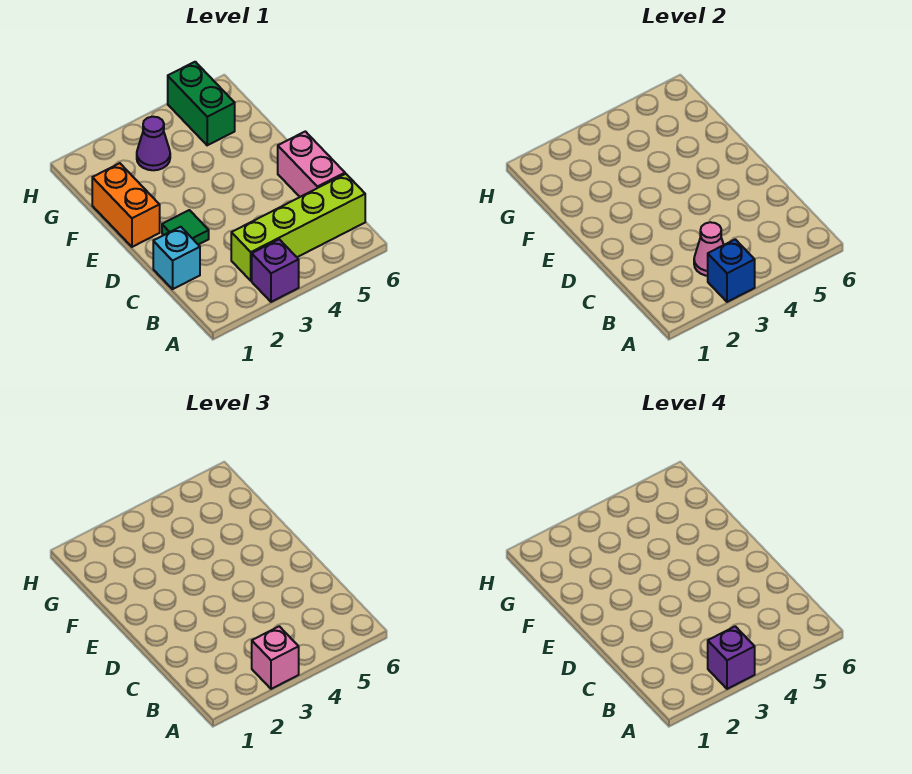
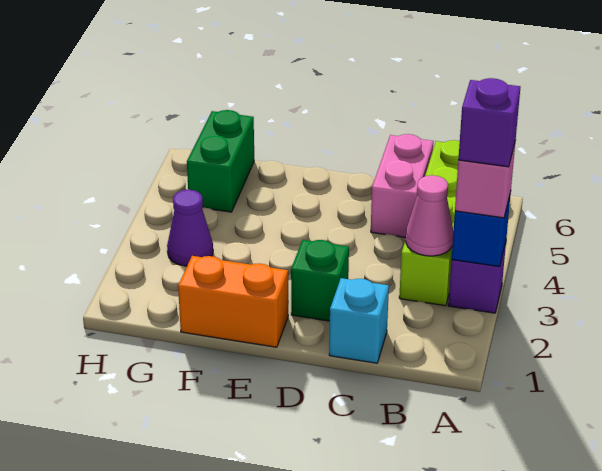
pink brick C6:D6 level 1 -> pink brick C5:C6 level 1
green tile D2 level 1 -> green brick D2 level 1
green brick G5:H5 level 1 -> green brick G5:G6 level 1

